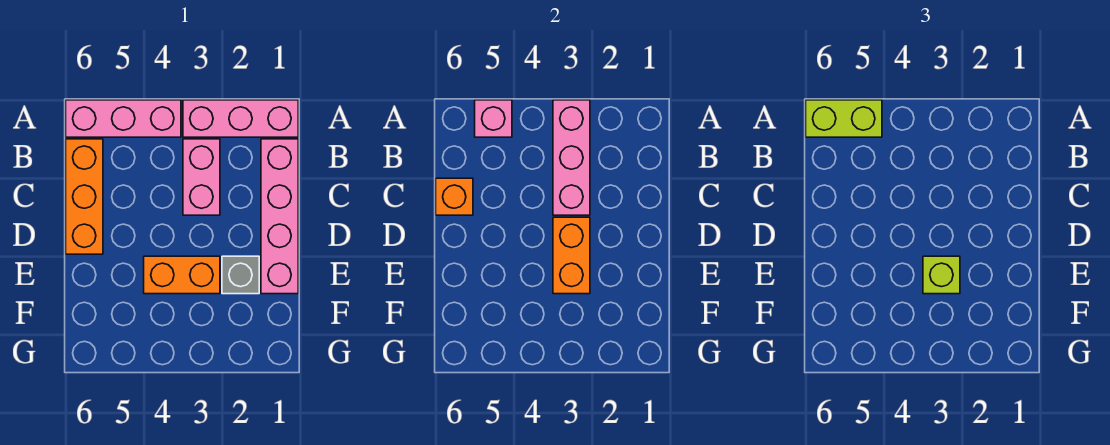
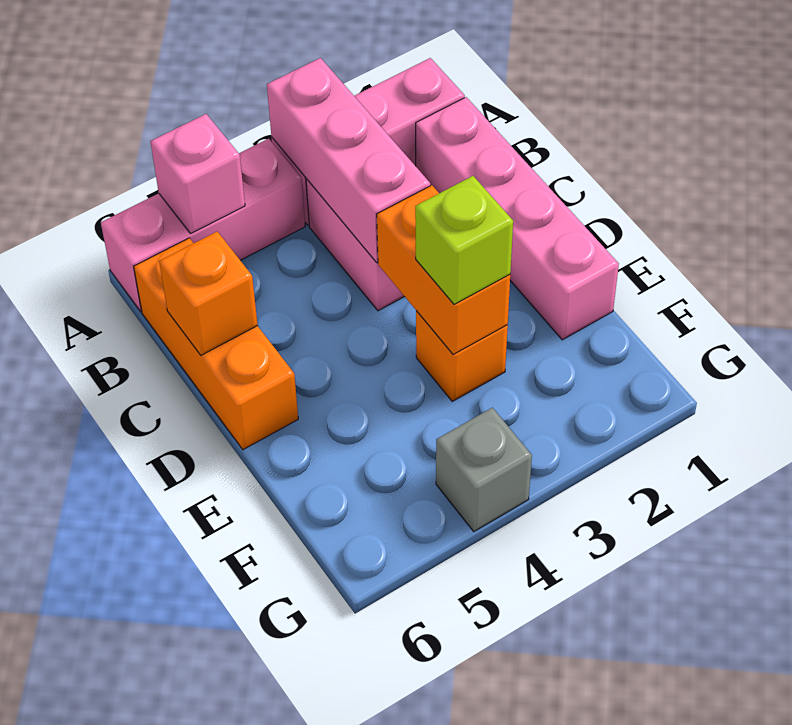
lime brick A5:A6 level 3 -> none
grey brick E2 level 1 -> grey brick G4 level 1
orange brick E3:E4 level 1 -> orange brick E3 level 1

